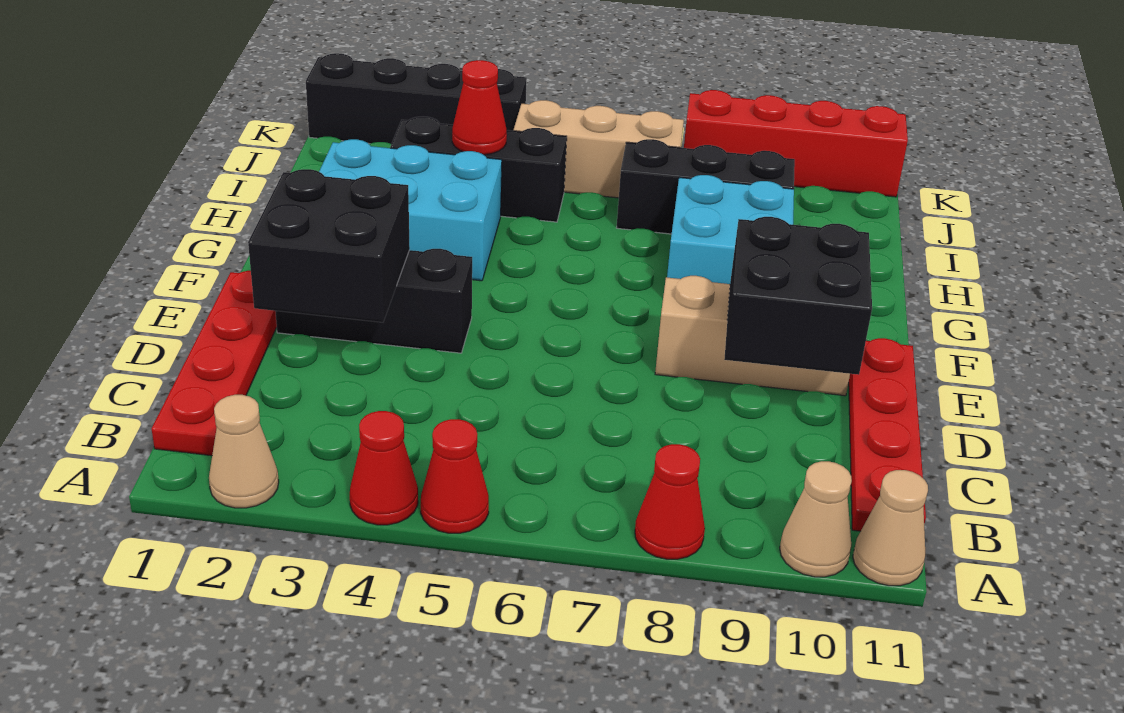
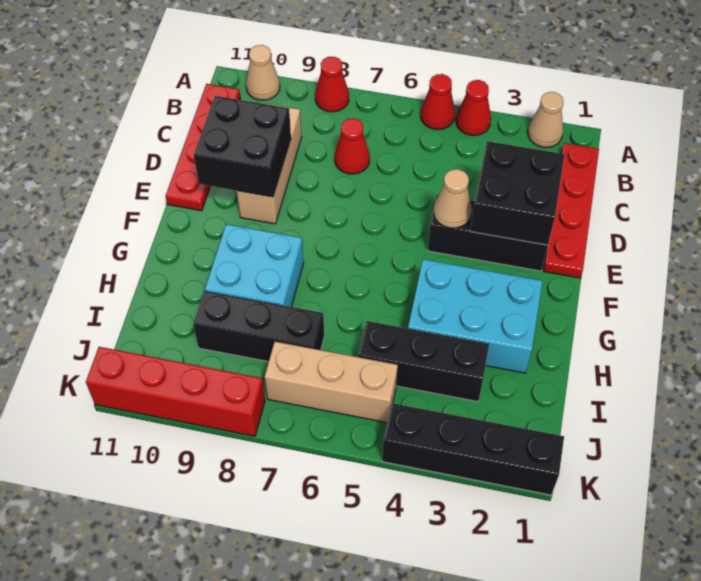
tan cone A11 level 1 -> tan cone E4 level 2
tan brick E8:E10 level 1 -> tan brick C9:E9 level 1
red cone I4 level 2 -> red cone C7 level 1

